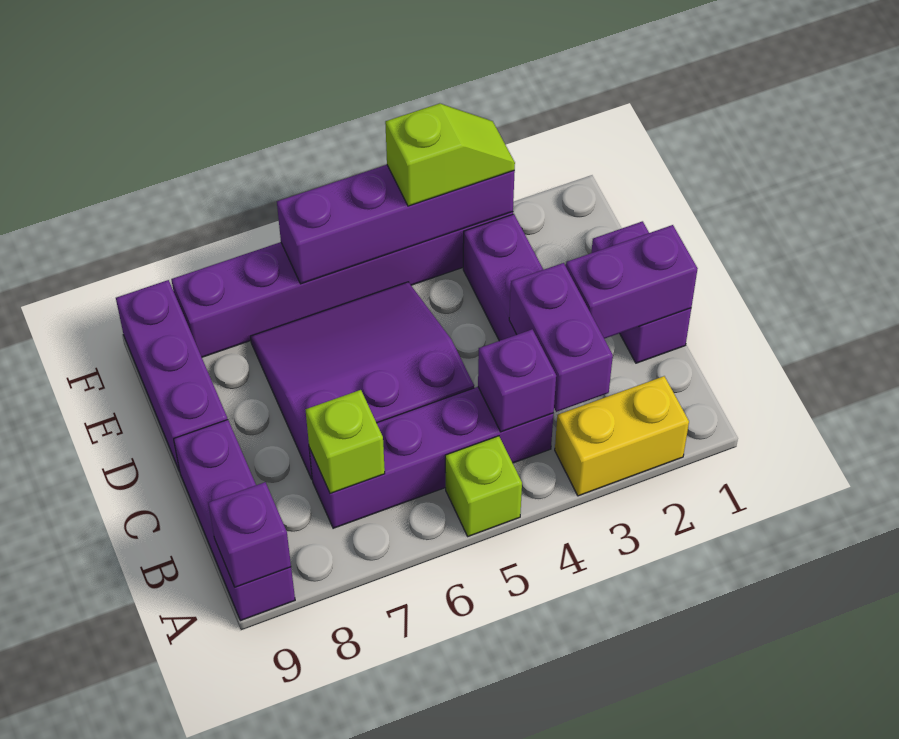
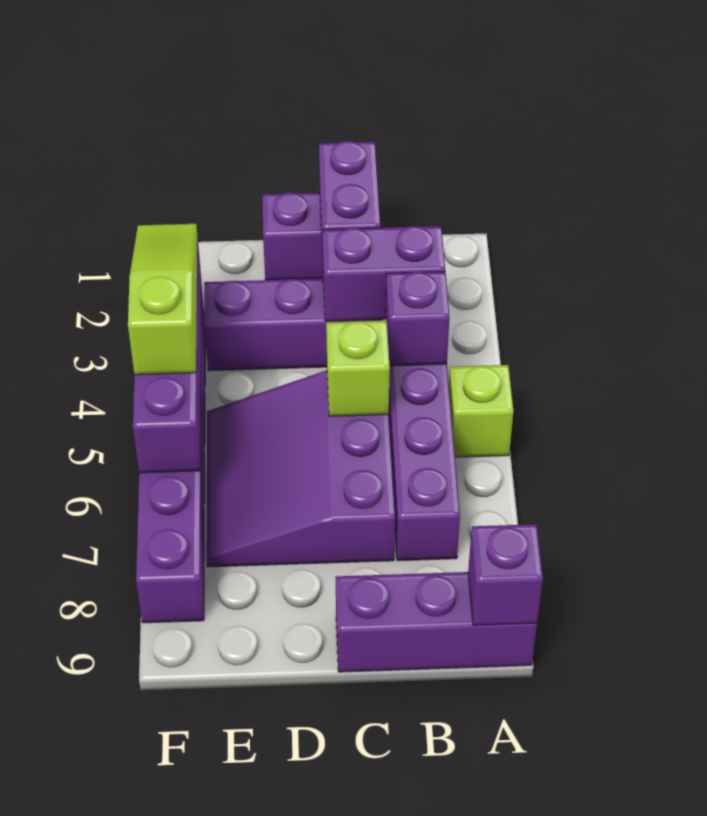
yellow brick A2:A3 level 1 -> none
lime brick B7 level 2 -> lime brick C5 level 2
purple brick D9:F9 level 1 -> none
lime slope F3:F4 level 3 top 4 -> lime slope F3:F5 level 3 top 5

